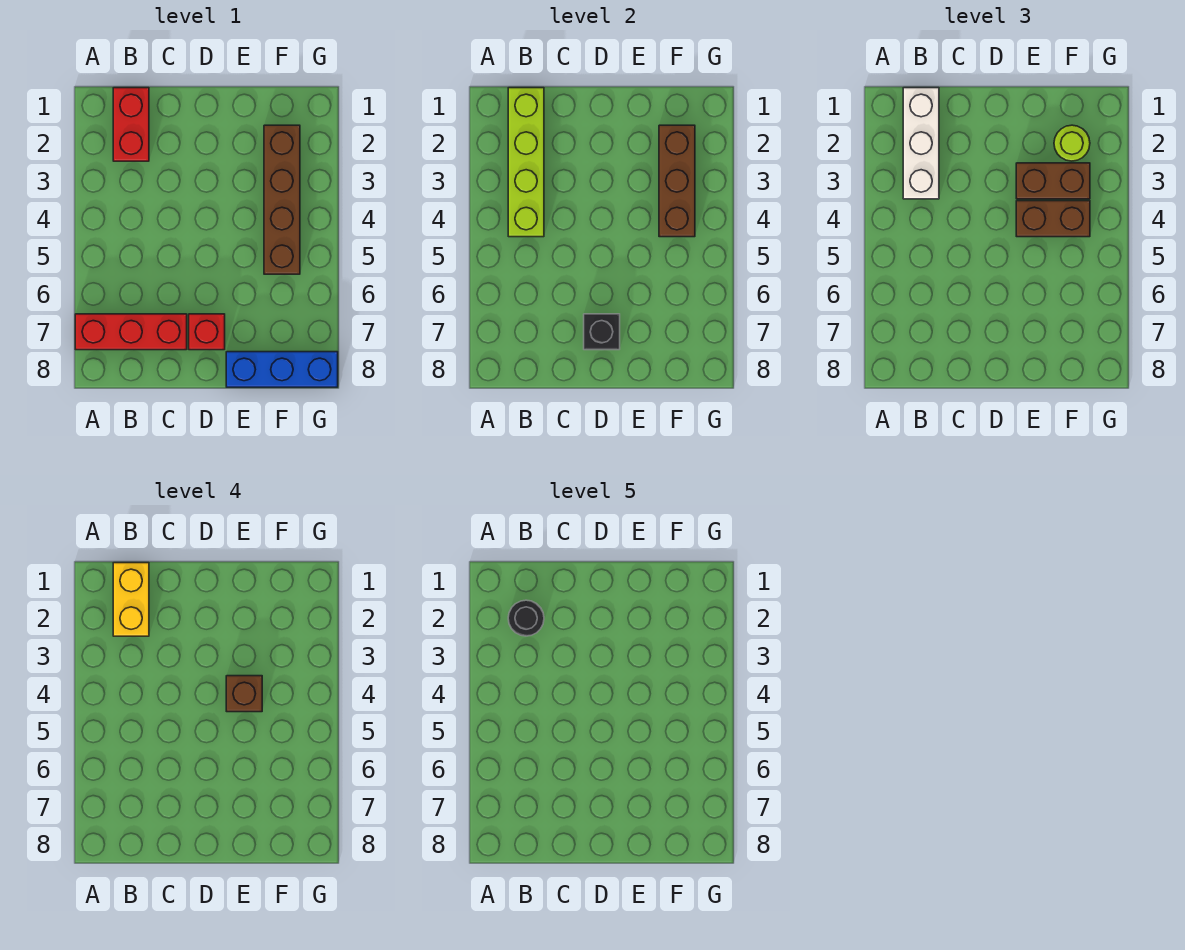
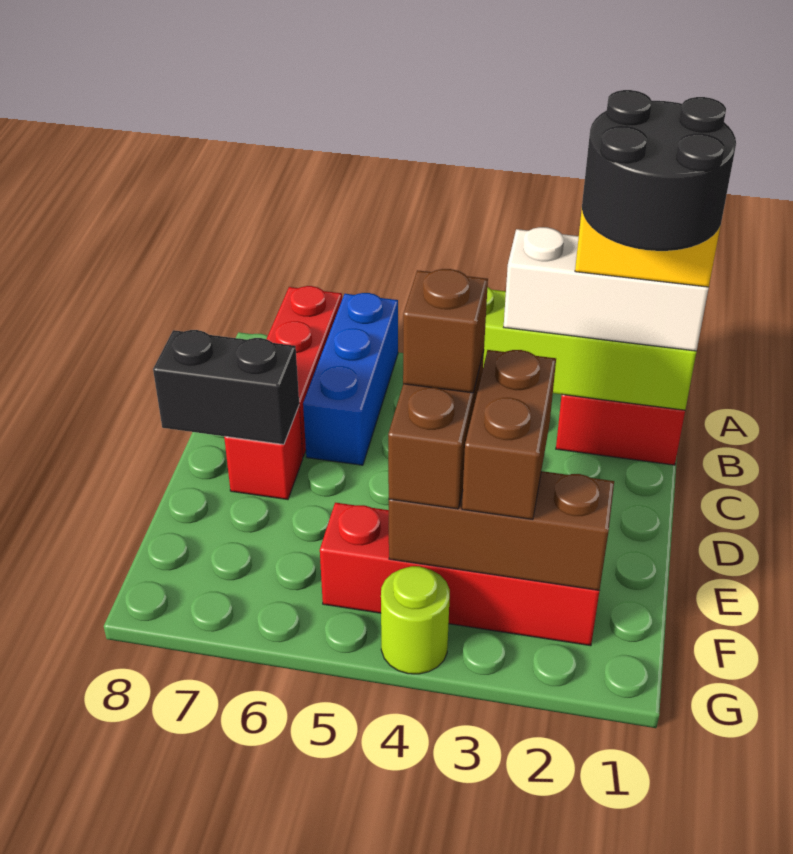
black round brick B2 level 5 -> black round brick B1:C2 level 5
black brick D7 level 2 -> black brick D7:D8 level 2
blue brick E8:G8 level 1 -> blue brick A6:C6 level 1
brown brick F2:F5 level 1 -> red brick F2:F5 level 1
lime round brick F2 level 3 -> lime round brick G4 level 1

